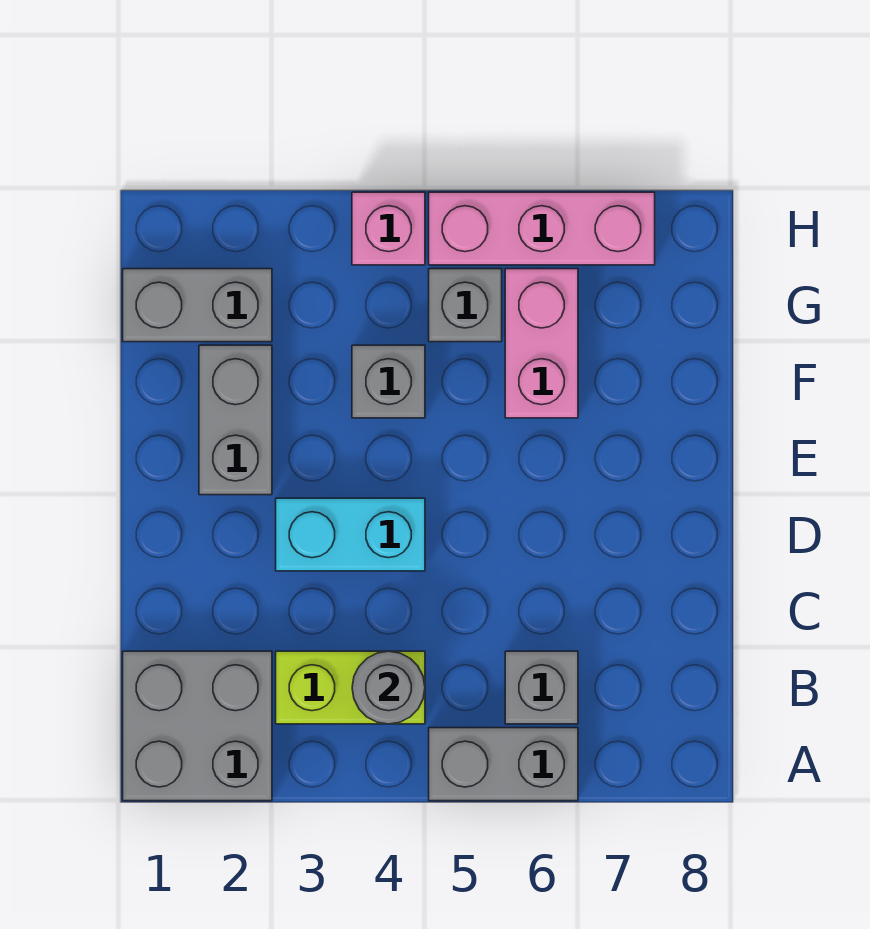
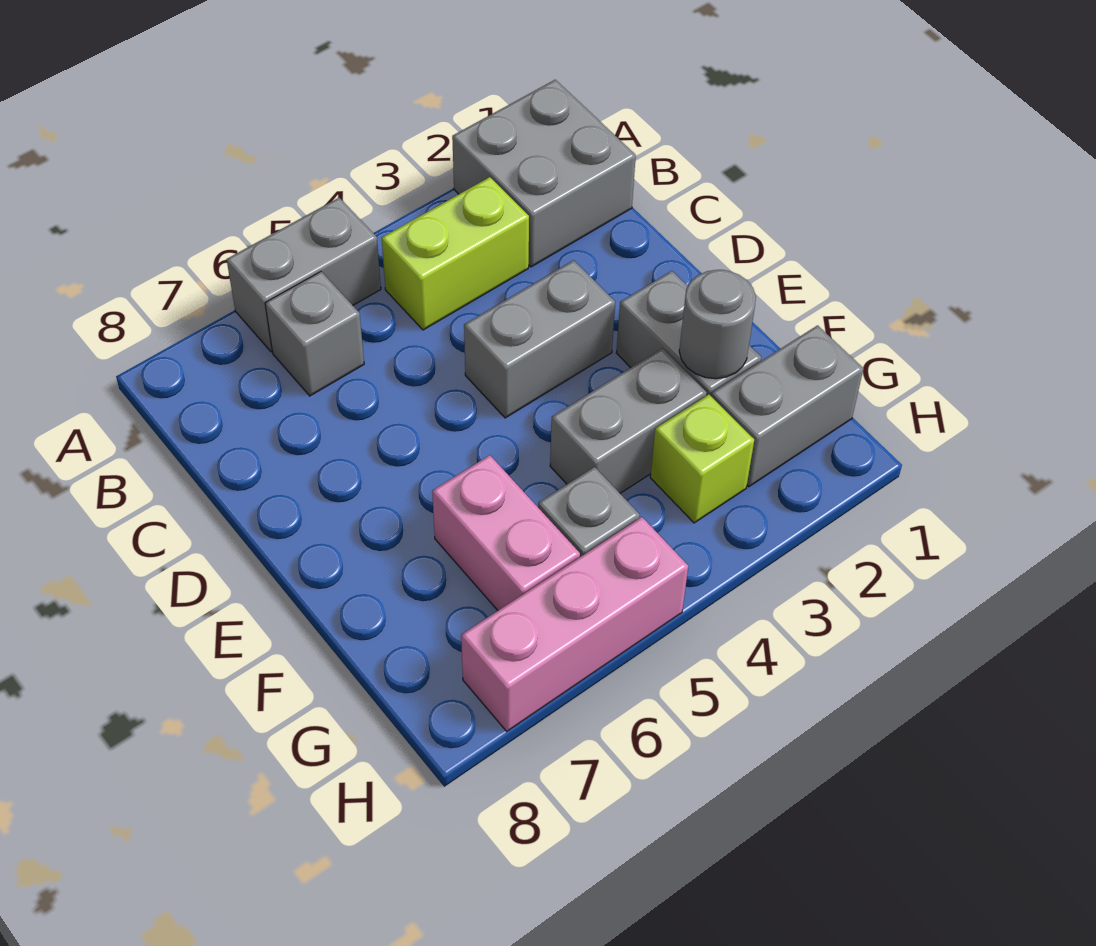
grey round brick B4 level 2 -> grey round brick F2 level 2
cyan brick D3:D4 level 1 -> grey brick D3:D4 level 1
grey brick F4 level 1 -> grey brick F3:F4 level 1
none -> lime brick G3 level 1
pink brick H4 level 1 -> none

